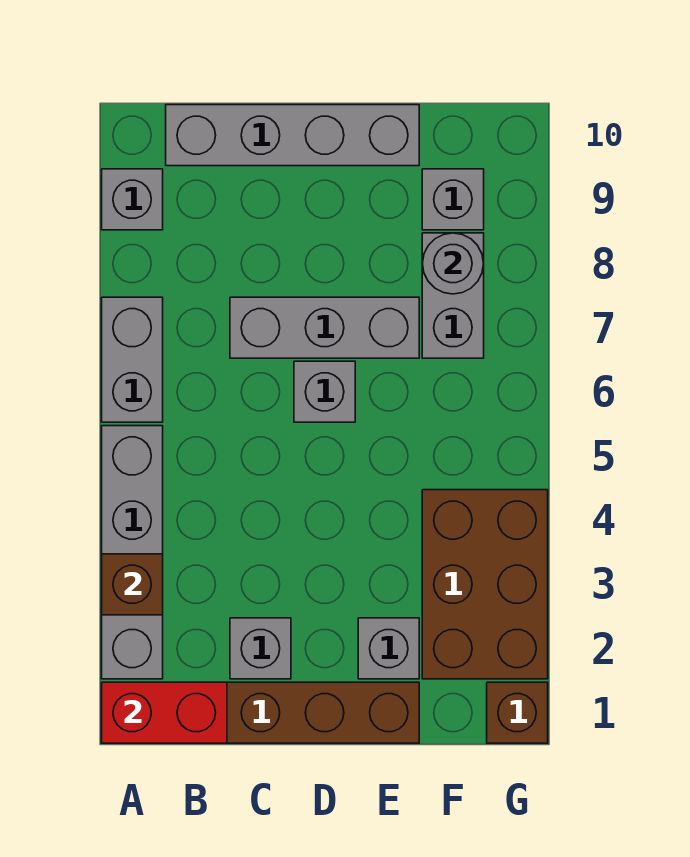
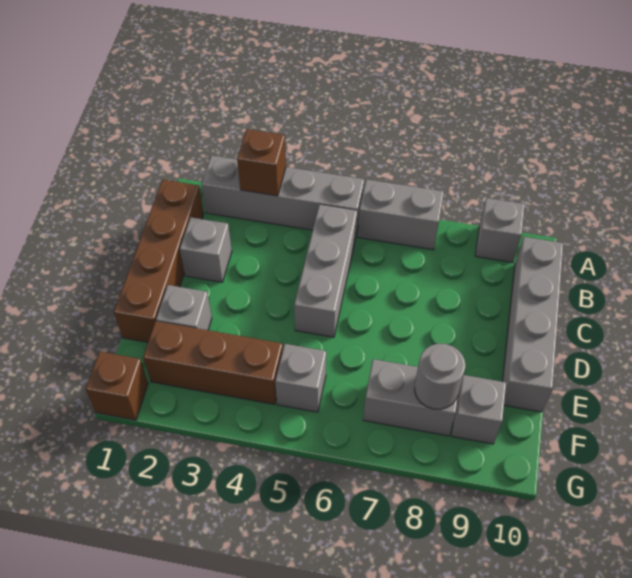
red brick A1:B1 level 2 -> none
grey brick C7:E7 level 1 -> grey brick B5:D5 level 1
grey brick D6 level 1 -> grey brick F5 level 1
brown brick F2:G4 level 1 -> brown brick F2:F4 level 1

